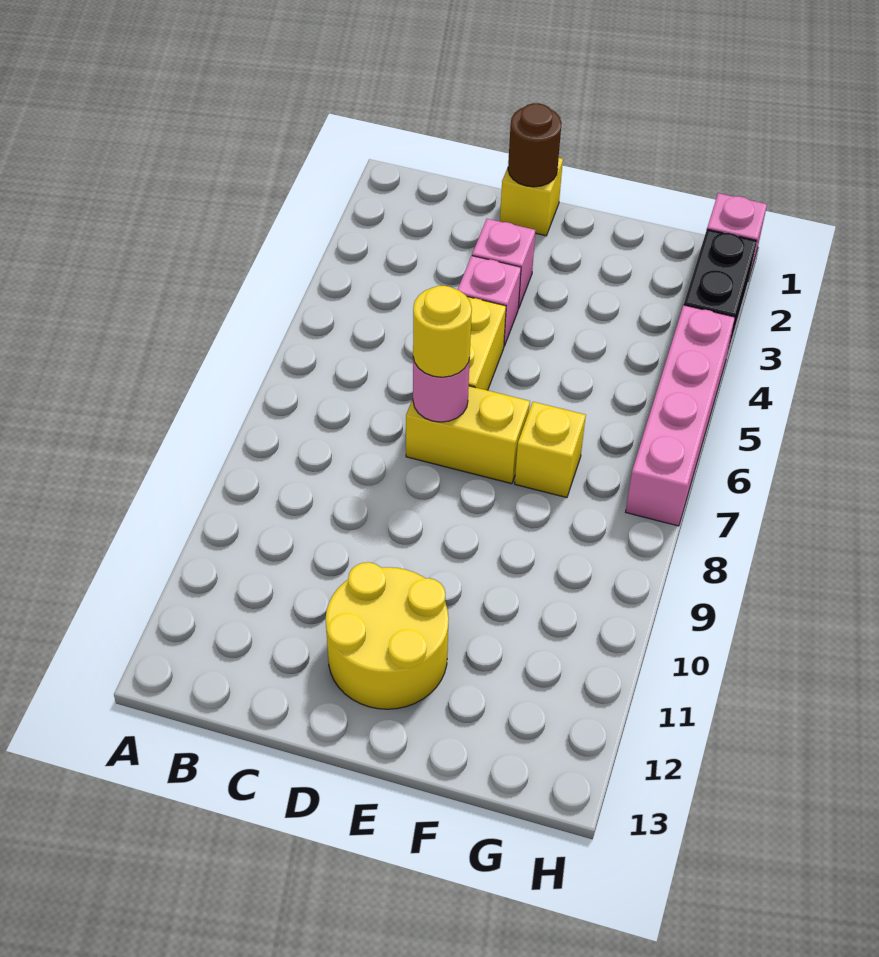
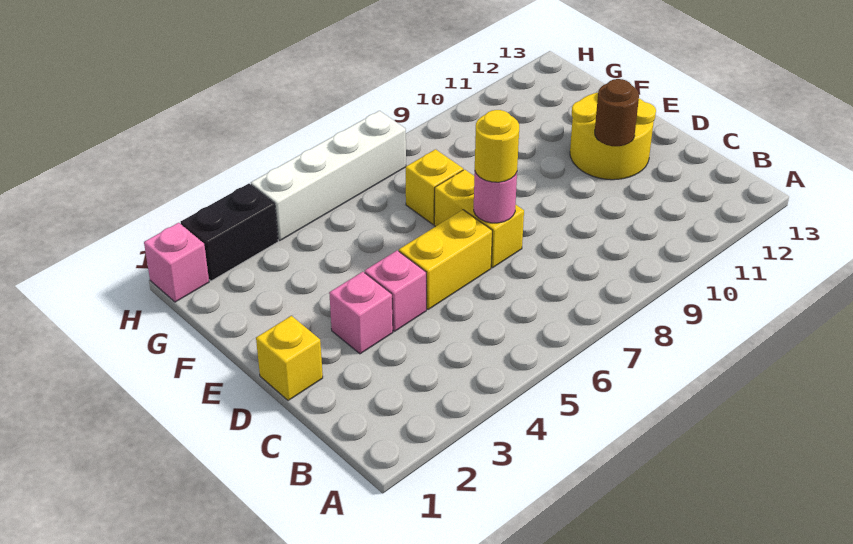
brown round brick D1 level 2 -> brown round brick D11 level 2
pink brick H4:H7 level 1 -> white brick H4:H7 level 1

